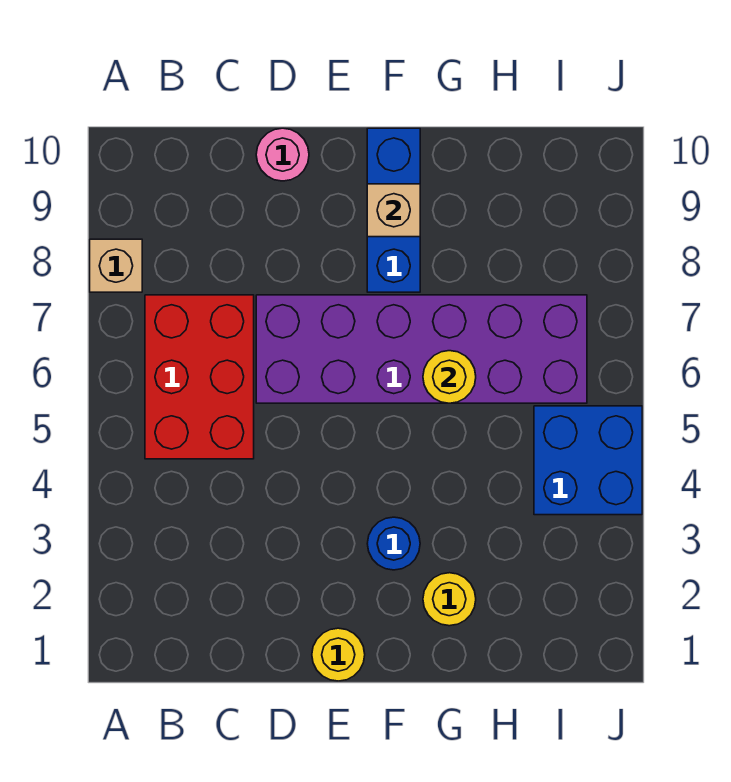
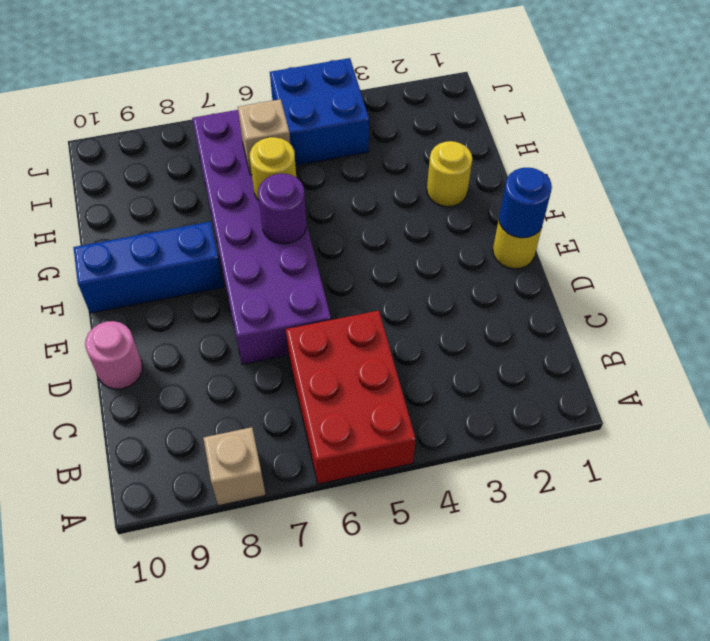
red brick B5:C7 level 1 -> red brick A5:C6 level 1
blue round brick F3 level 1 -> blue round brick E1 level 2
none -> purple round brick F6 level 2
tan brick F9 level 2 -> tan brick H6 level 2

